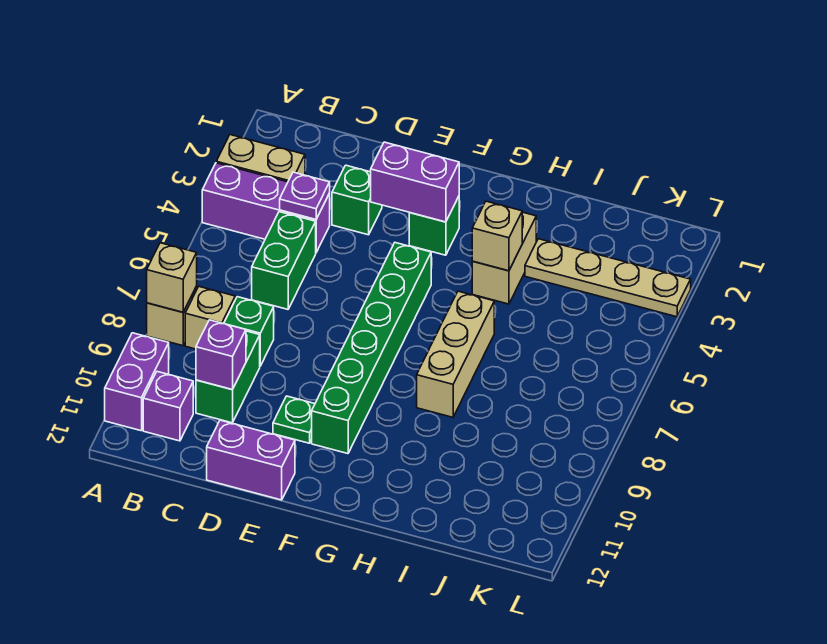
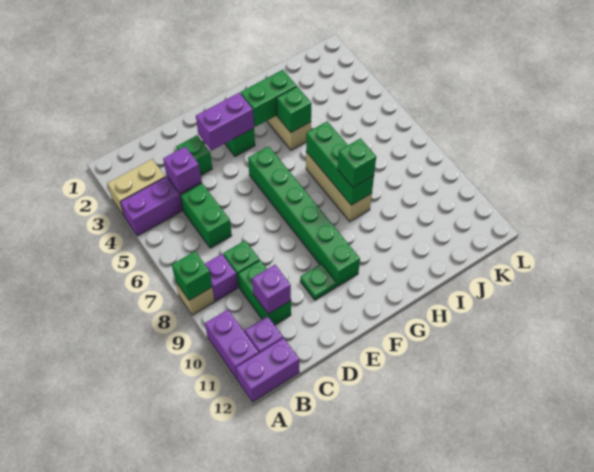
tan brick A8 level 2 -> green brick A8 level 2
tan brick B8 level 1 -> purple brick B8 level 1
purple plate C4 level 2 -> purple brick C4 level 2
purple brick D12:E12 level 1 -> purple brick A12:B12 level 1
none -> green brick G3:H3 level 2
tan brick H4 level 2 -> green brick H4 level 2
none -> green brick H6:H8 level 2
none -> green brick H8 level 3
tan plate I3:L3 level 1 -> none

